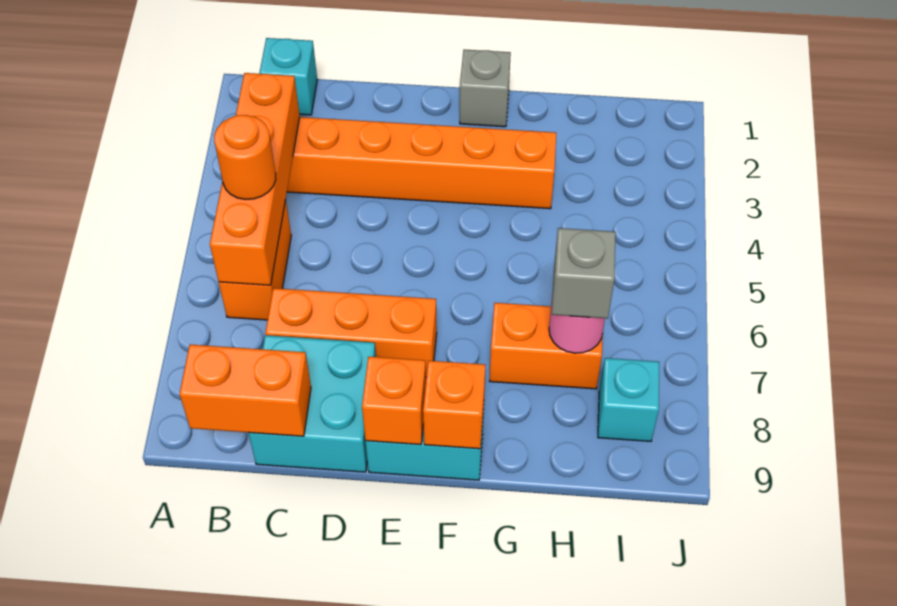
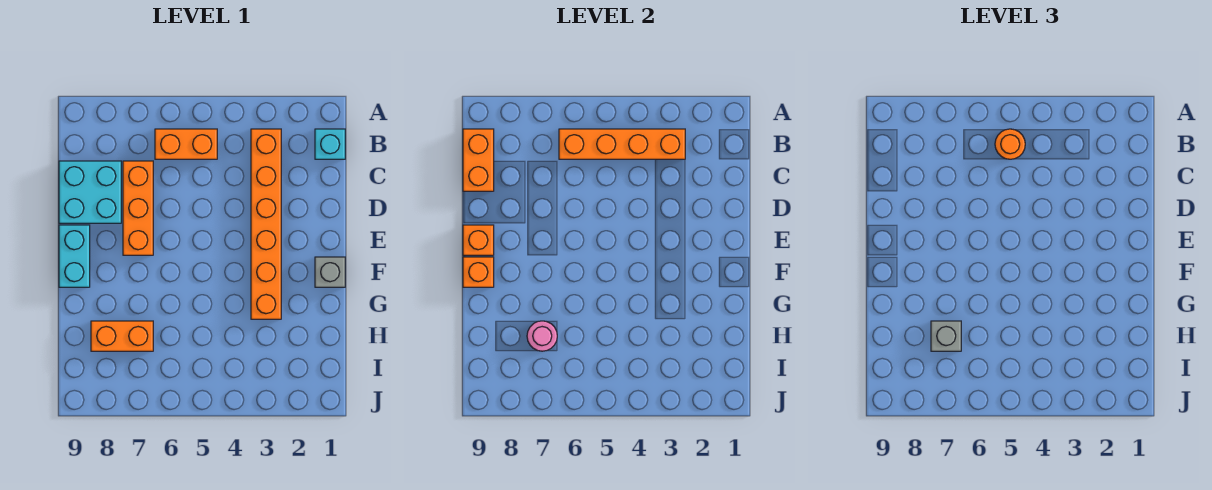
orange brick G7:H7 level 1 -> orange brick H7:H8 level 1
cyan brick I8 level 1 -> none

